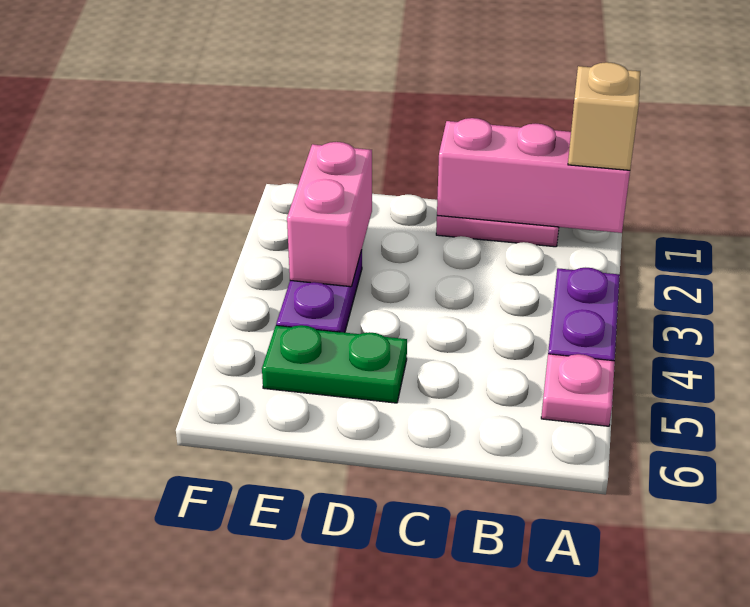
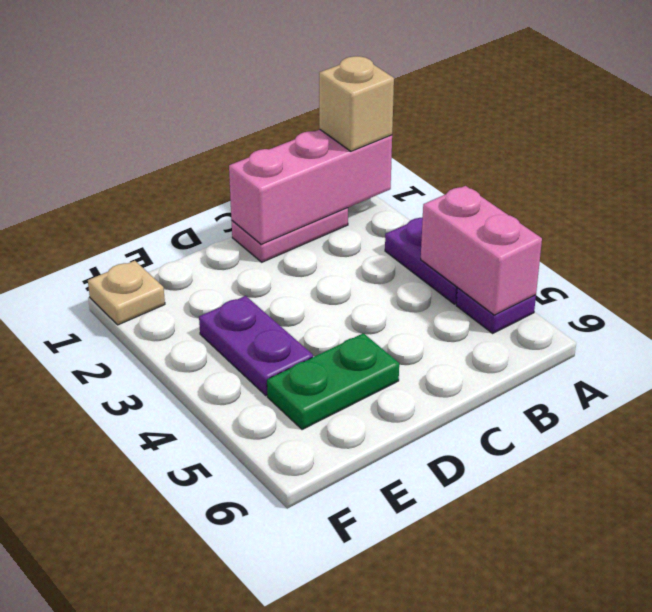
pink plate A5 level 1 -> purple plate A5 level 1
pink brick E2:E3 level 2 -> pink brick A4:A5 level 2
none -> tan plate F1 level 1

